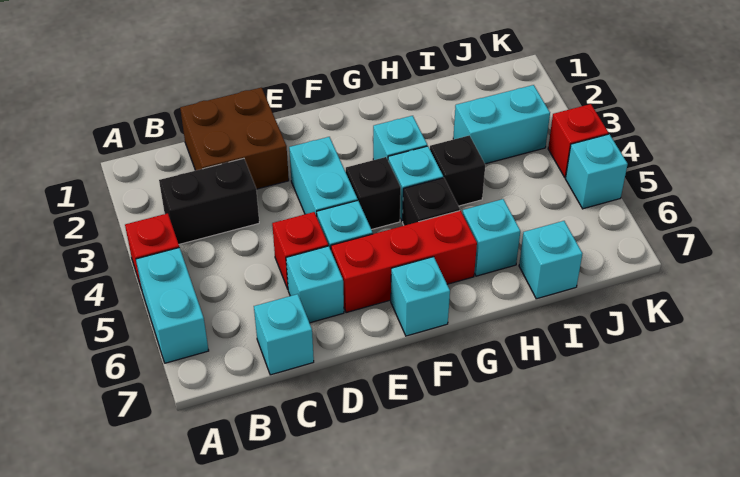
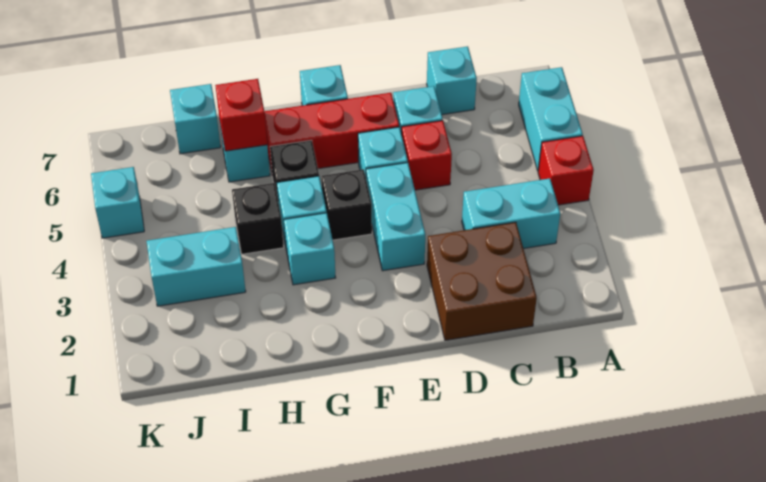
black brick B3:C3 level 1 -> cyan brick B3:C3 level 1
red brick K4 level 1 -> red brick H6 level 2

